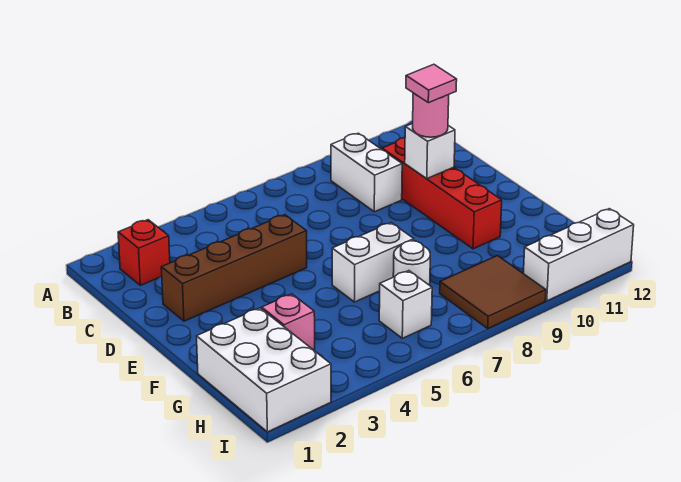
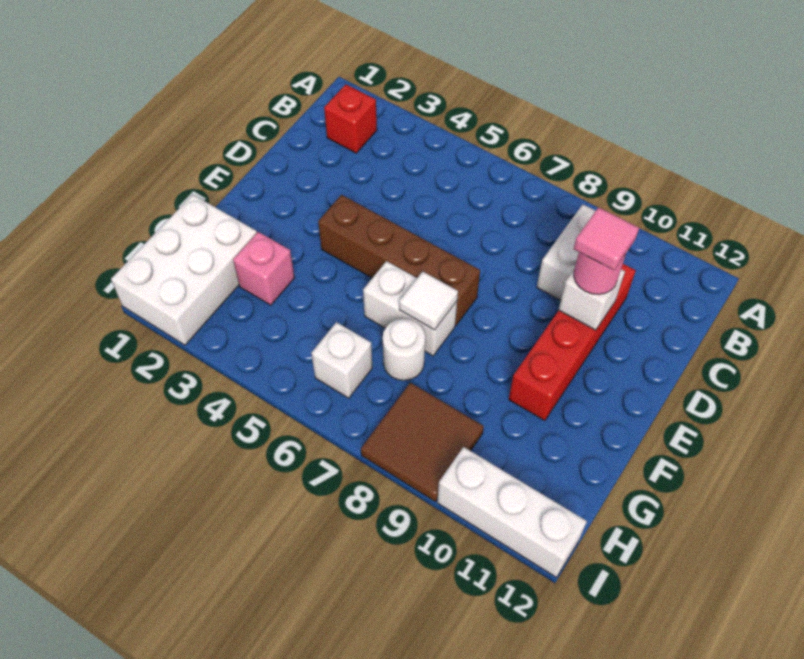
brown brick D2:D5 level 1 -> brown brick E4:E7 level 1
none -> white tile F7 level 2

